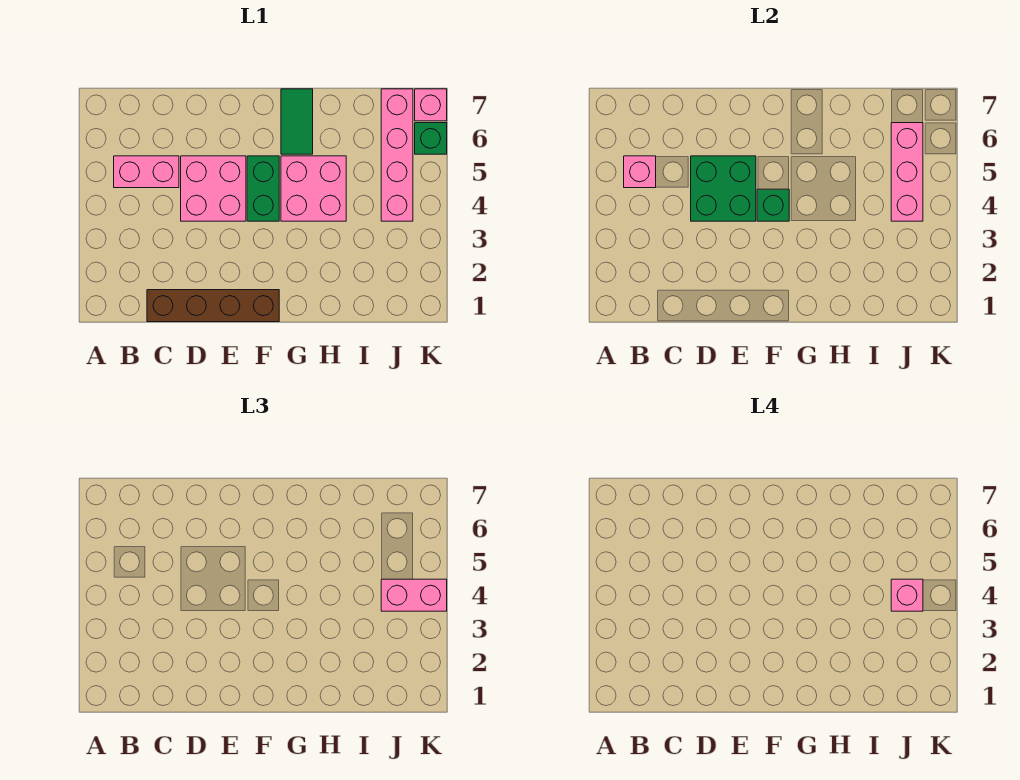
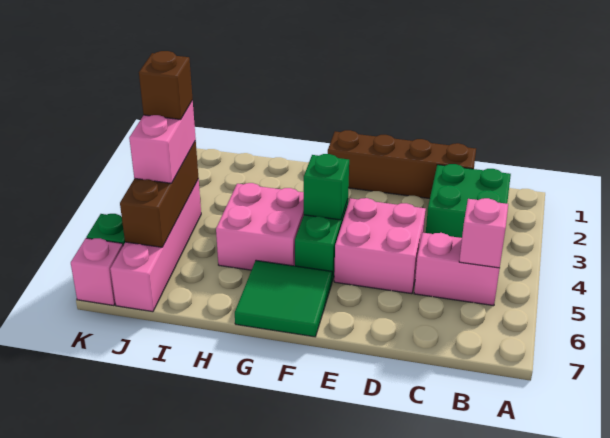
green brick D4:E5 level 2 -> green brick B2:C3 level 1
green tile G6:G7 level 1 -> green tile F6:G7 level 1
pink brick J4:J6 level 2 -> brown brick J4:J6 level 2
pink brick J4:K4 level 3 -> pink brick J4:J5 level 3
pink brick J4 level 4 -> brown brick J4 level 4

